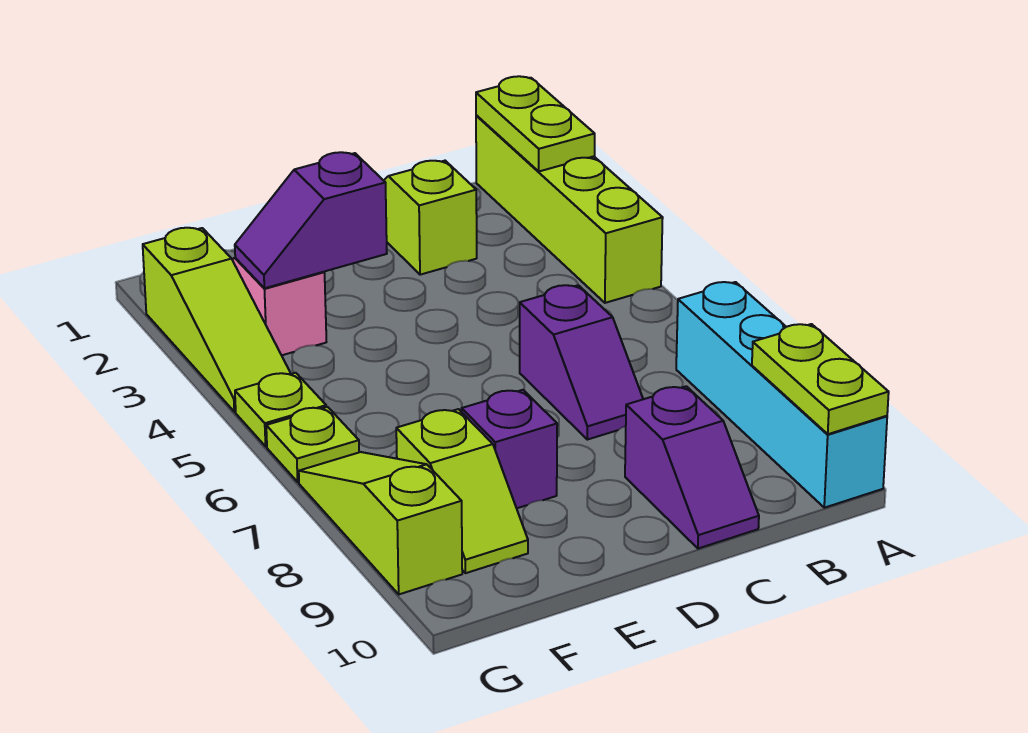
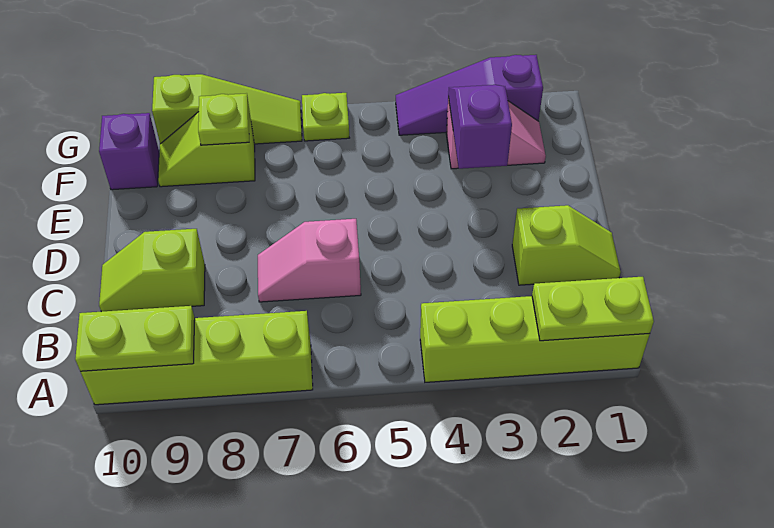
cyan brick A7:A10 level 1 -> lime brick A7:A10 level 1
purple slope C6:C7 level 1 top 6 -> pink slope C6:C7 level 1 top 6
purple slope C9:C10 level 1 top 9 -> lime slope C9:C10 level 1 top 9
purple brick E8 level 1 -> purple brick F10 level 1
lime slope G2:G4 level 1 top 2 -> purple slope G2:G4 level 1 top 2
lime plate G5 level 1 -> lime plate F8 level 2

